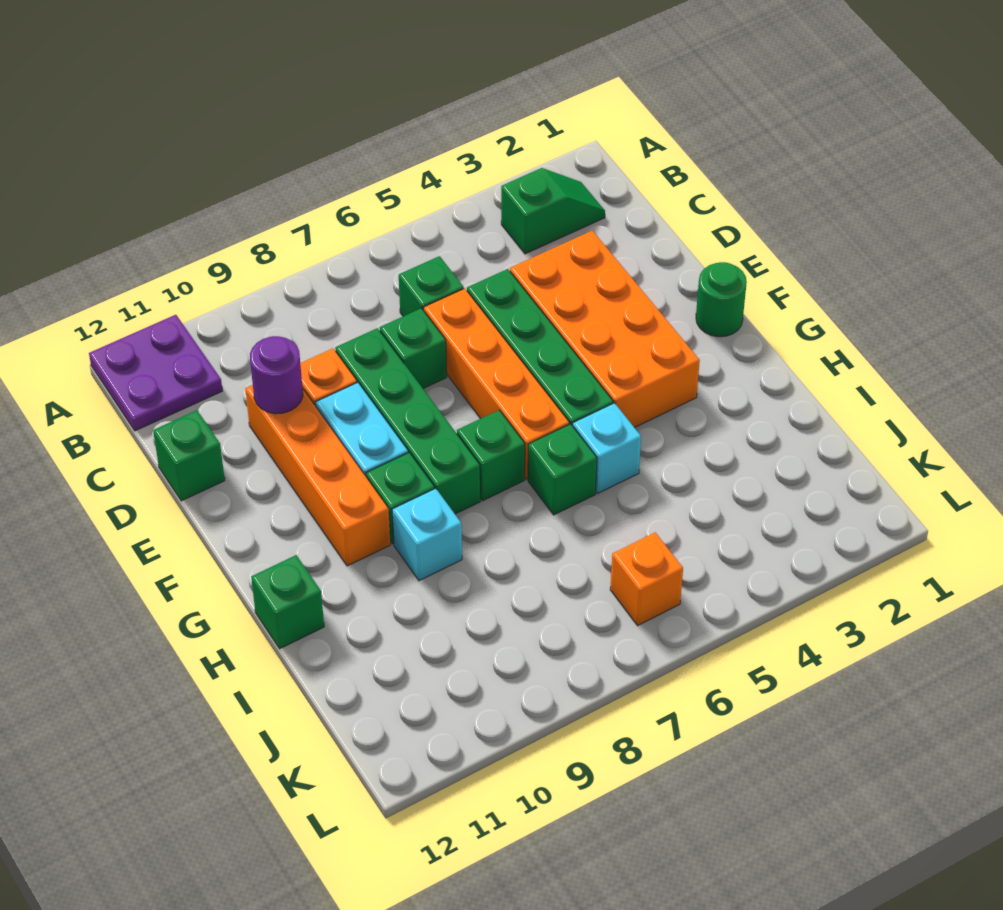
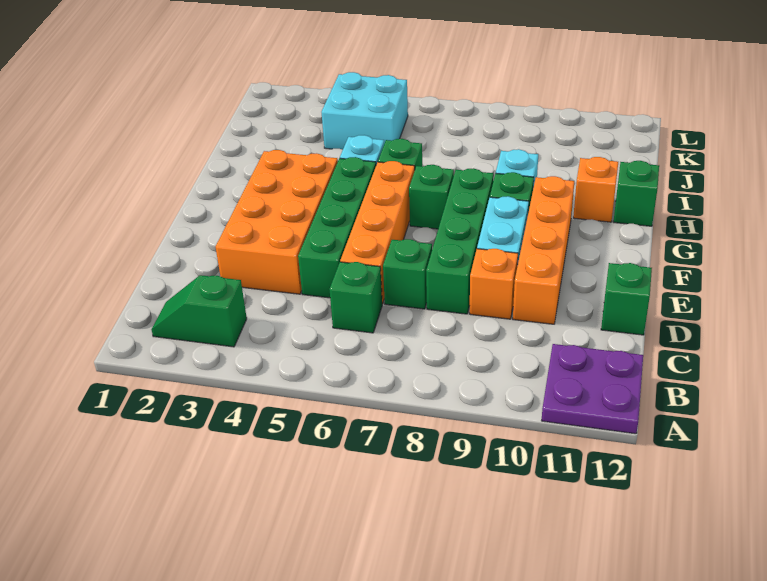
purple round brick D10 level 2 -> none
green round brick F1 level 1 -> none
none -> cyan brick J4:K5 level 1
orange brick K6 level 1 -> orange brick H11 level 1

